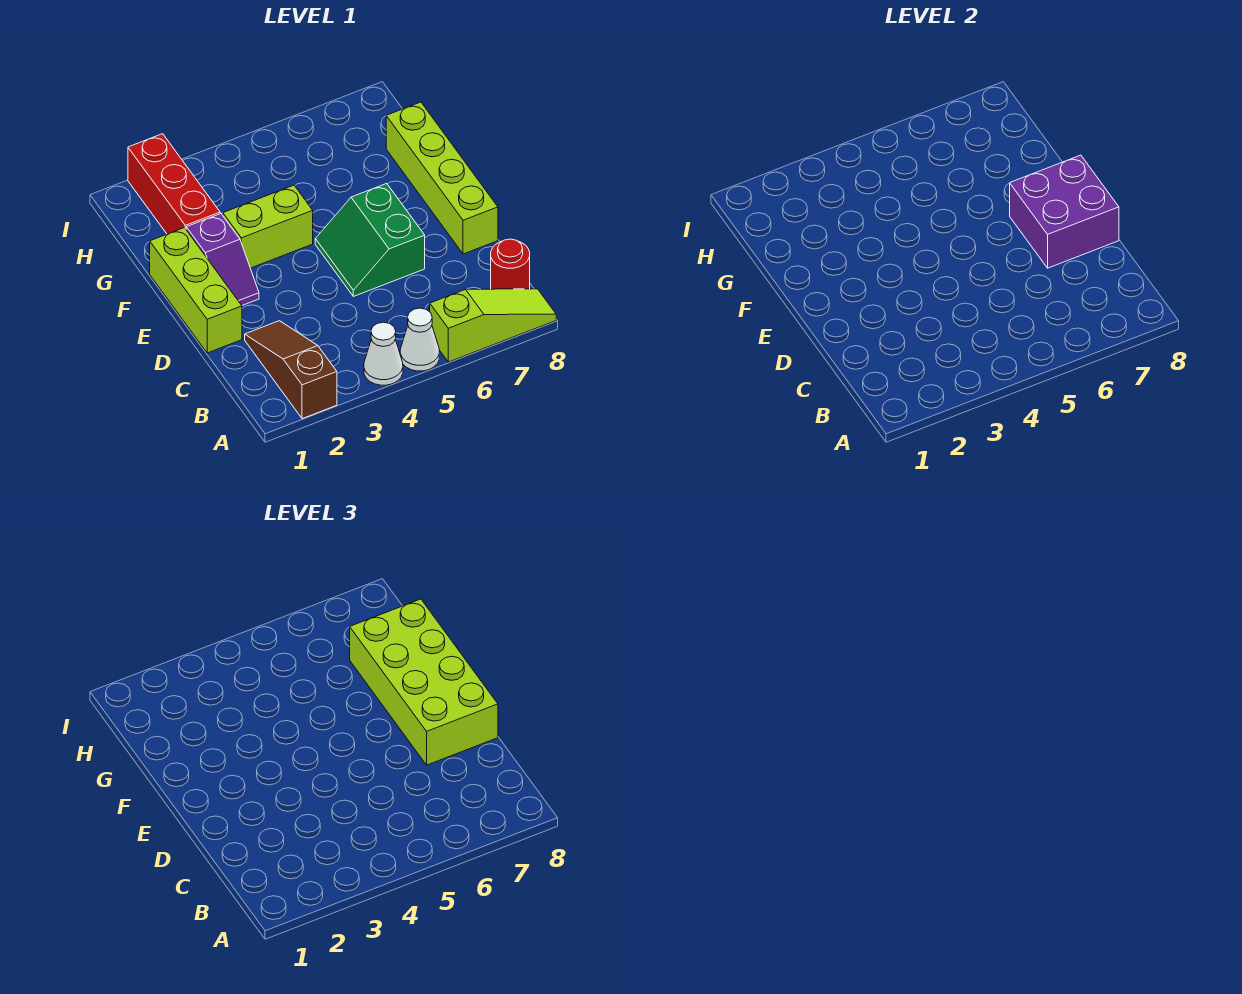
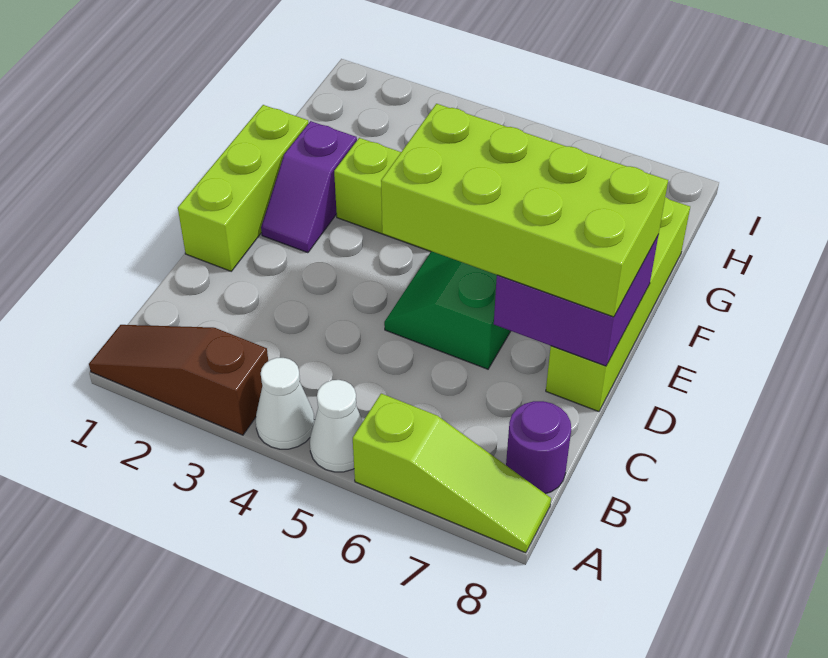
brown slope A2:C2 level 1 top A -> brown slope A1:A3 level 1 top 3
red round brick B8 level 1 -> purple round brick B8 level 1
lime brick D7:G8 level 3 -> lime brick D5:E8 level 3
red brick G2:I2 level 1 -> none

